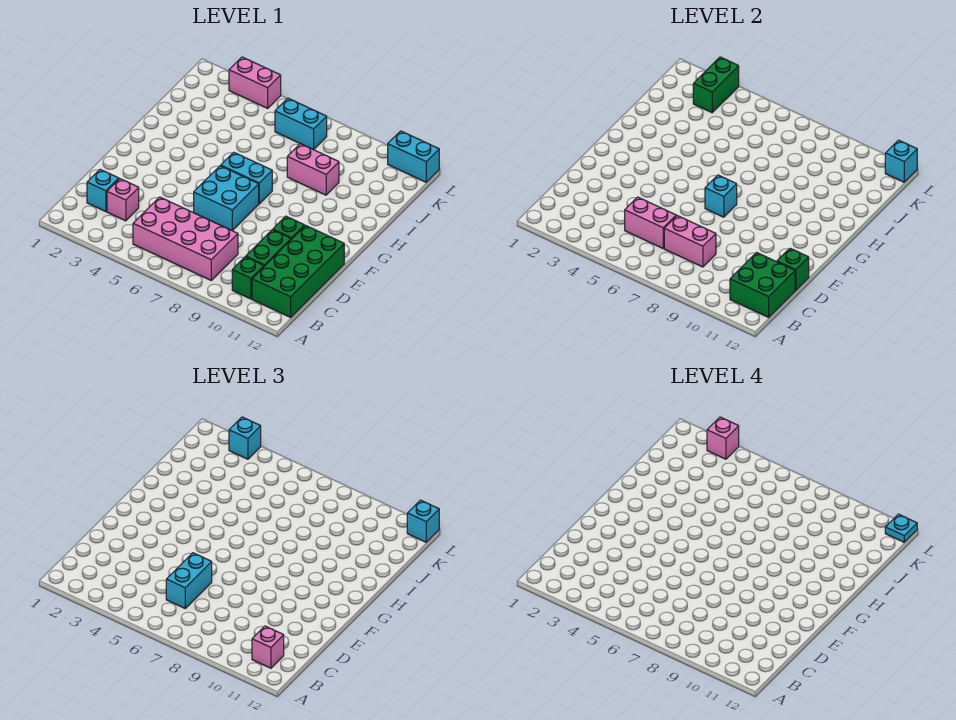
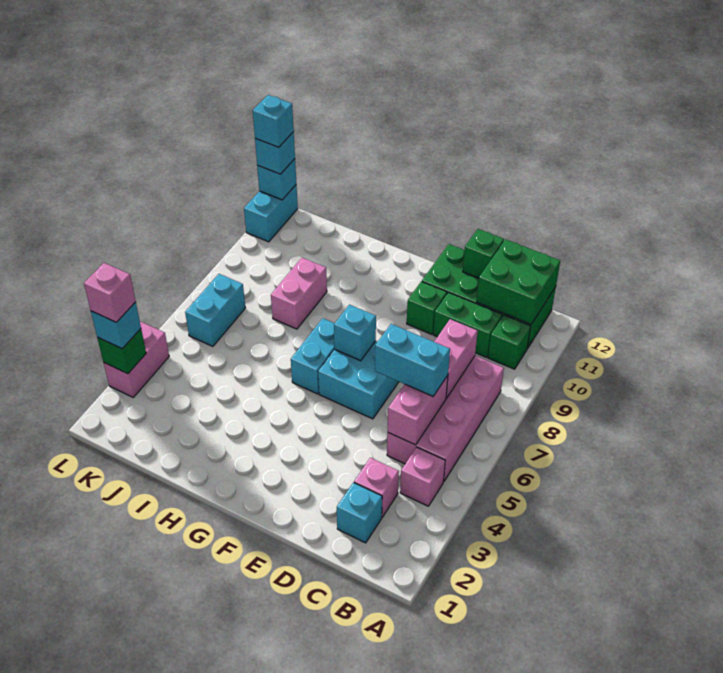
pink brick B11 level 3 -> pink brick B4 level 1
green brick K3:L3 level 2 -> green brick L3 level 2
cyan plate L12 level 4 -> cyan brick L12 level 4

